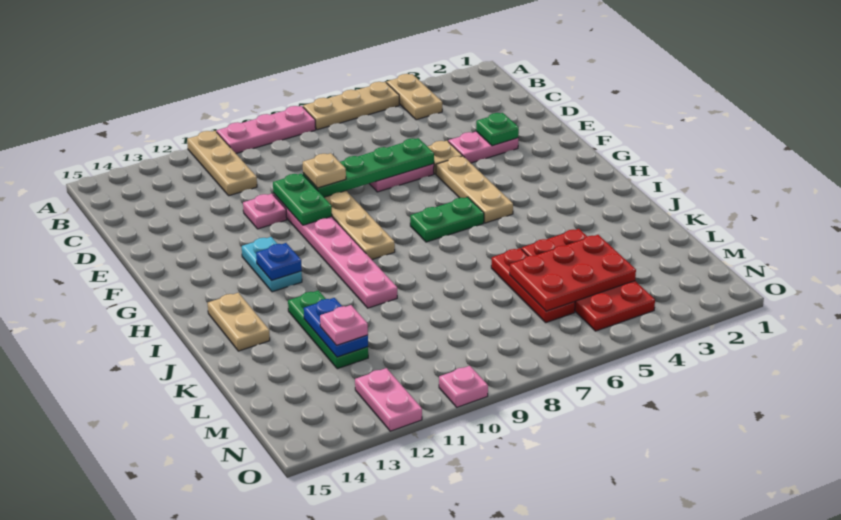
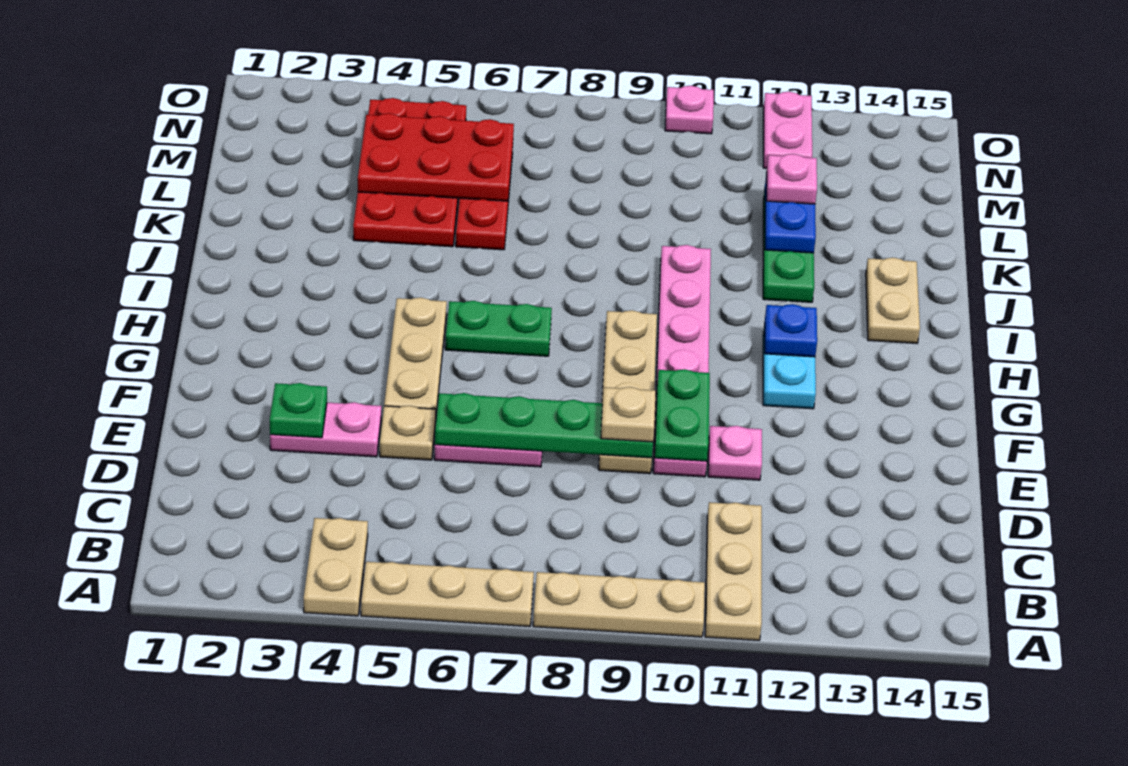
pink plate A8:A10 level 1 -> tan plate A8:A10 level 1

